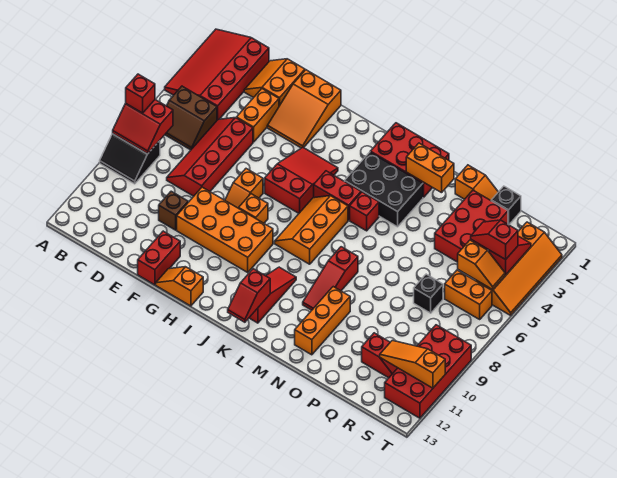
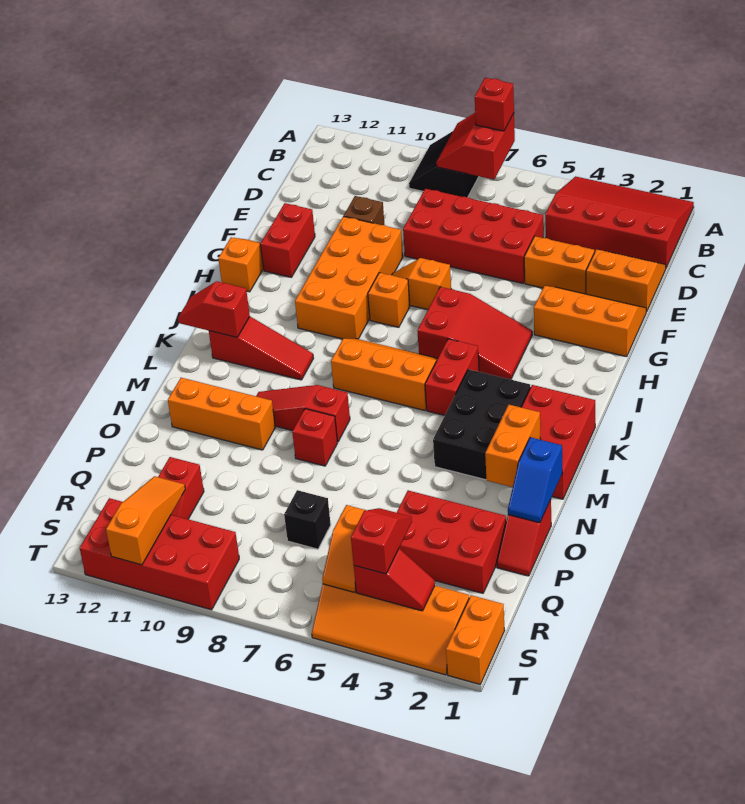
brown slope B5:C6 level 1 top 5 -> none
red slope D5:E8 level 1 top E -> red brick D5:E8 level 1
orange slope F1:G3 level 1 top 1 -> orange slope F1:G3 level 1 top G
red brick F12:F13 level 1 -> red brick F12:G12 level 1
red brick L5 level 1 -> red brick N8 level 1
none -> blue slope N1:O1 level 2 top N
orange slope O1:P1 level 1 top O -> red slope O1:P1 level 1 top O
black brick Q1 level 1 -> none
orange brick R6:S6 level 1 -> orange brick S1:T1 level 1

